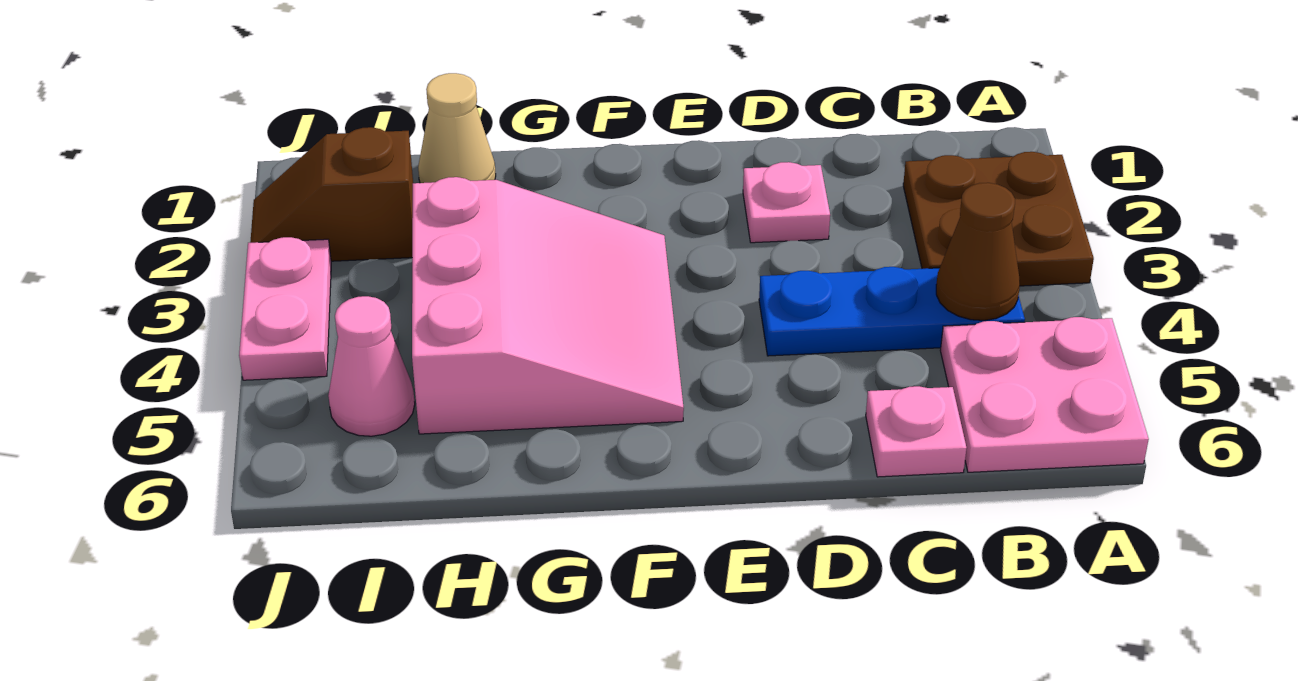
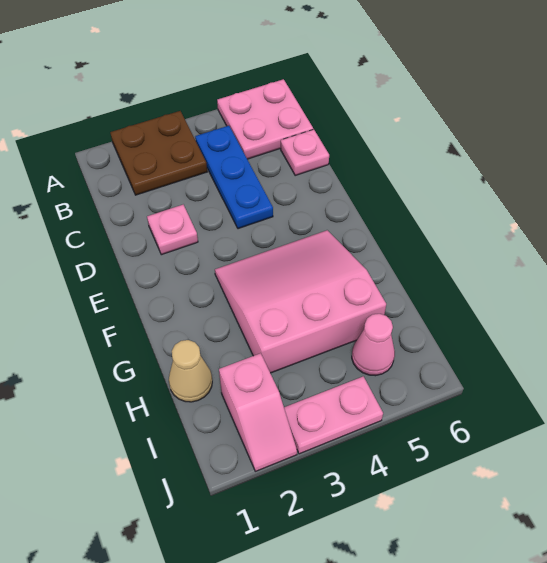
brown cone B4 level 2 -> none
brown slope I2:J2 level 1 top I -> pink slope I2:J2 level 1 top I

